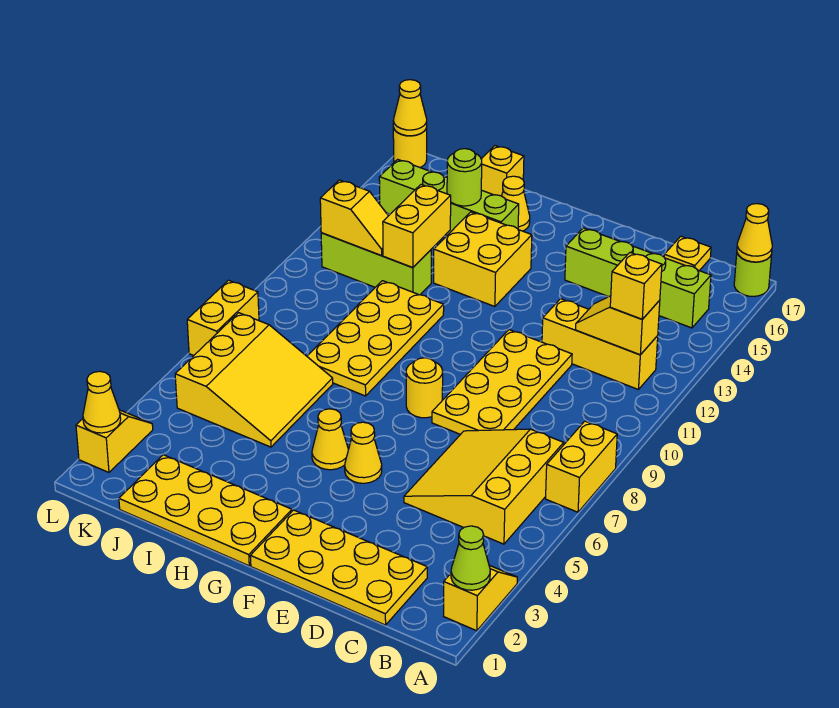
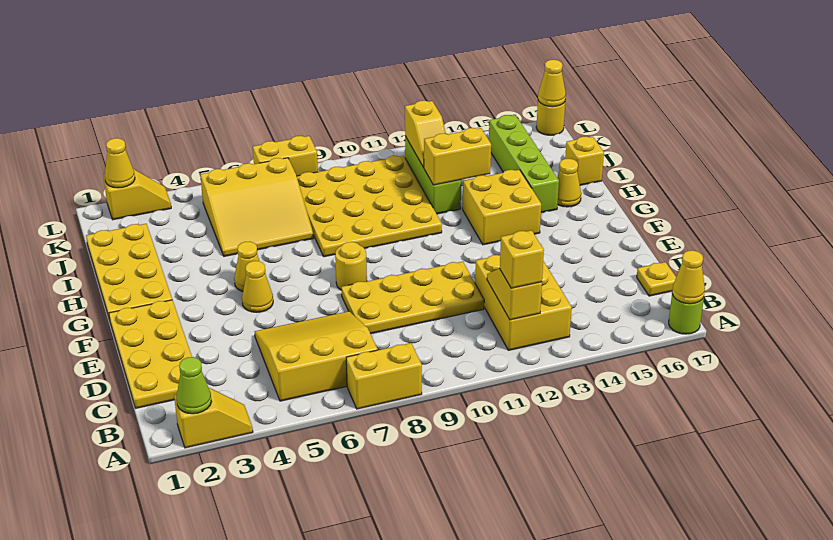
yellow brick B12:D12 level 1 -> yellow brick B12:D13 level 1
lime brick B15:E15 level 1 -> none
yellow plate H8:I11 level 1 -> yellow plate H8:K11 level 1
lime round brick I15 level 2 -> none

